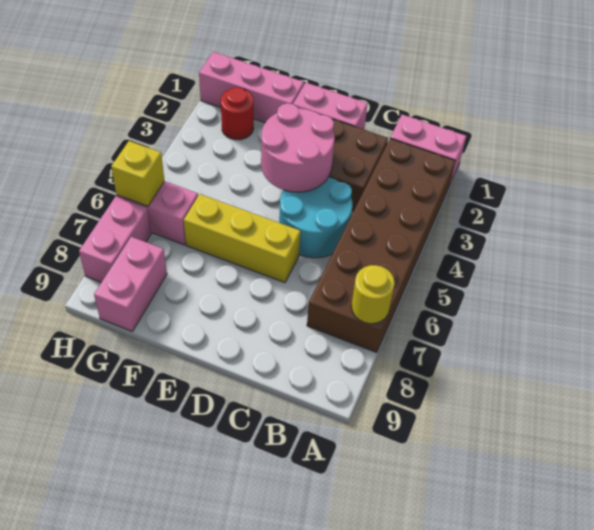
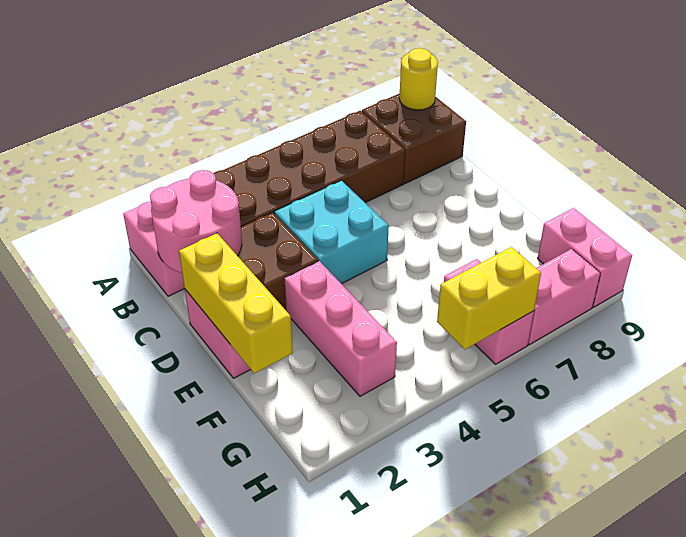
yellow round brick A7 level 2 -> yellow round brick A9 level 2
none -> brown brick A8:B9 level 1
cyan round brick C4:D5 level 1 -> cyan brick C4:D5 level 1
pink round brick D3:E4 level 2 -> pink round brick B1:C2 level 2
yellow brick D6:F6 level 1 -> yellow brick D1:F1 level 2
pink brick F1:H1 level 1 -> pink brick E3:G3 level 1
red round brick G2 level 1 -> none
pink brick G8:G9 level 1 -> pink brick G9:H9 level 1
yellow brick H6 level 2 -> yellow brick H5:H6 level 2

